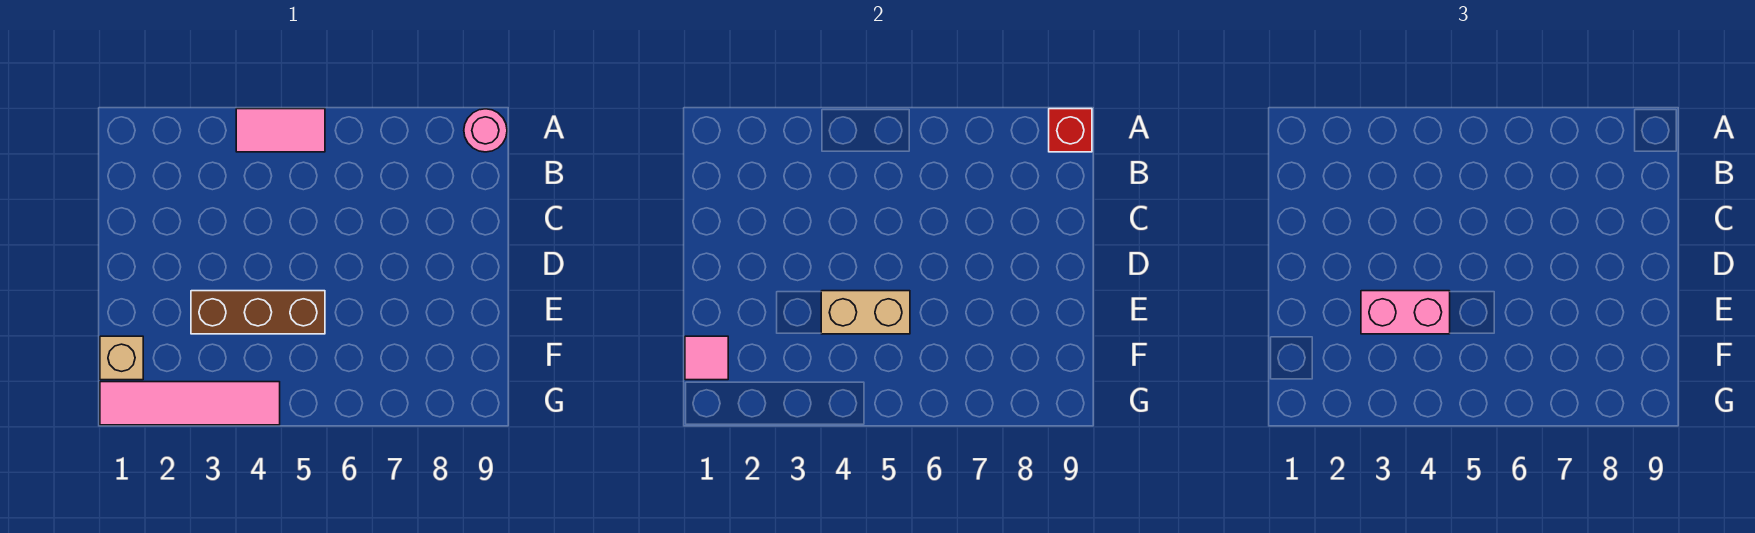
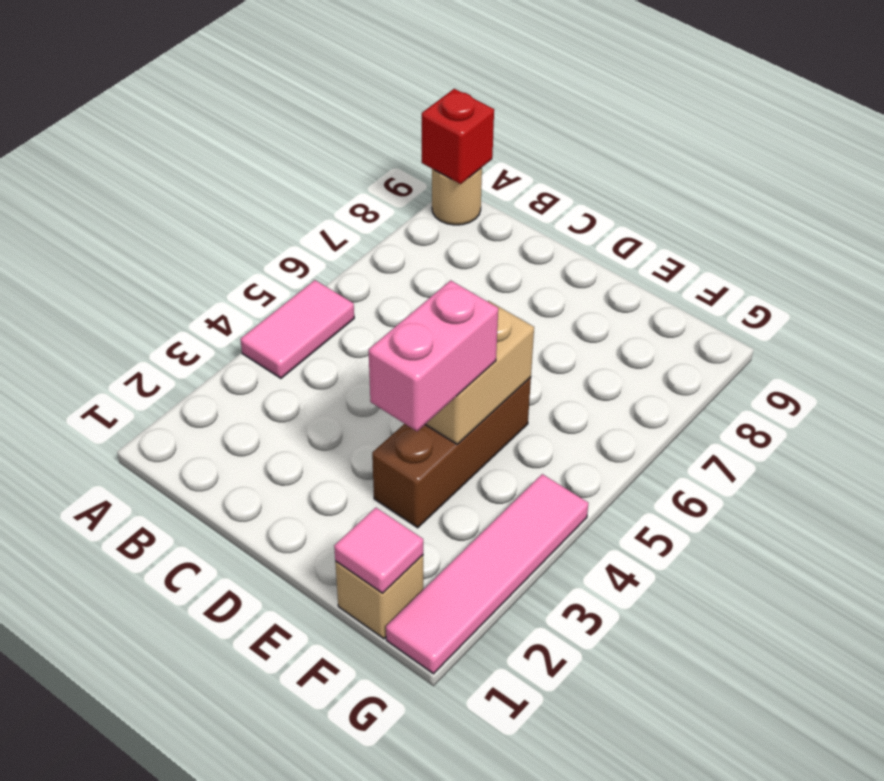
pink round brick A9 level 1 -> tan round brick A9 level 1

